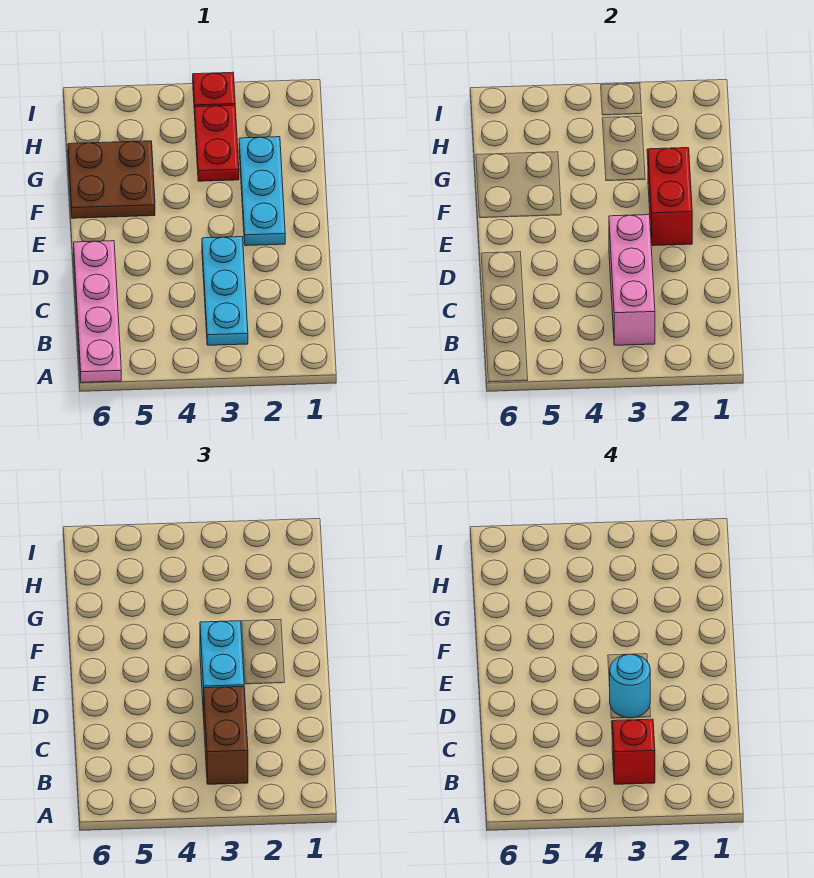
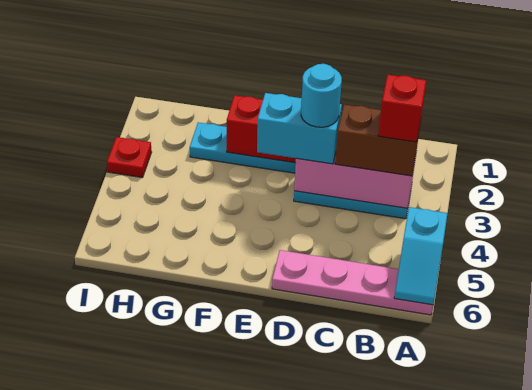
none -> cyan slope A5:A6 level 2 top 5
brown plate F5:G6 level 1 -> none
red plate G3:H3 level 1 -> none

